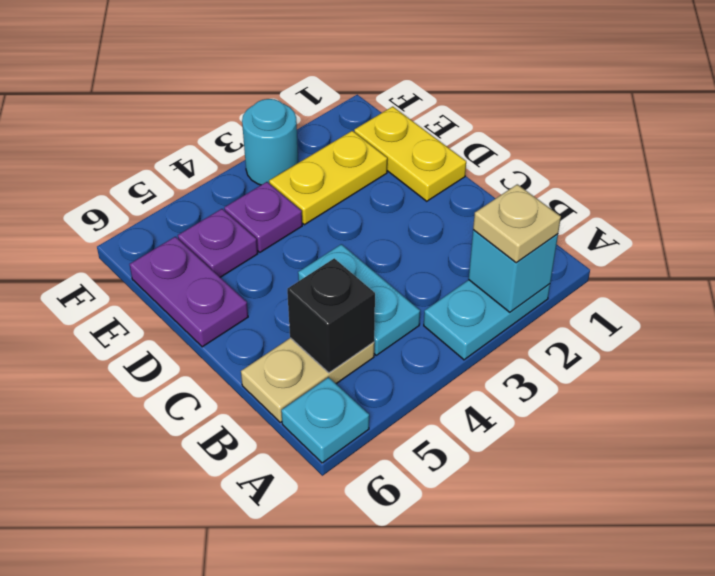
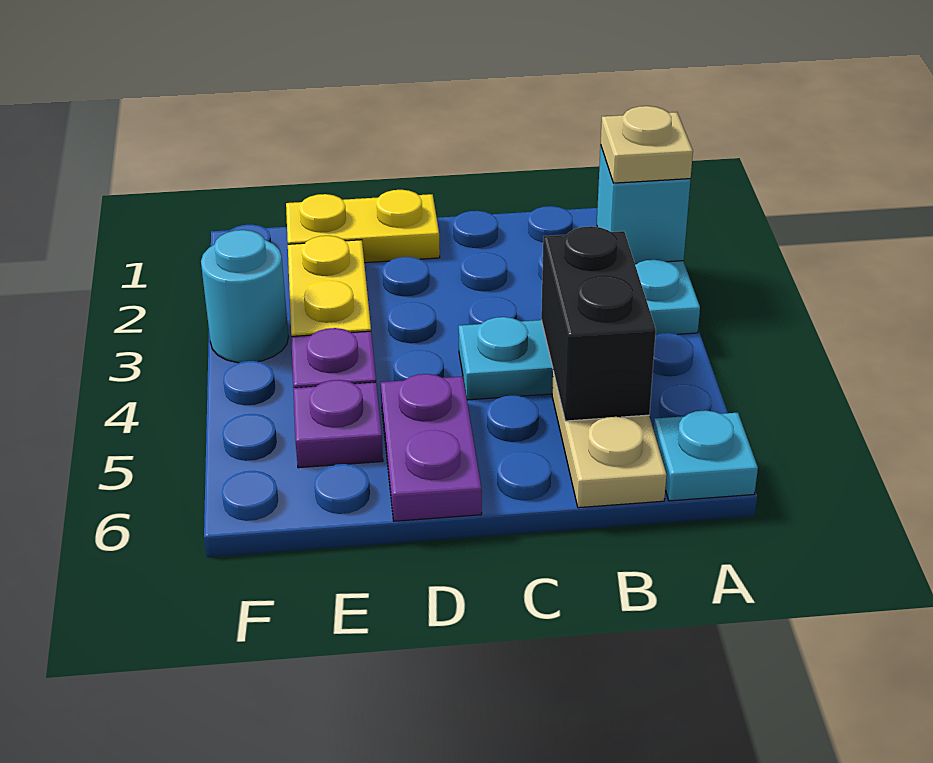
black brick B5 level 2 -> black brick B4:B5 level 2
purple plate D6:E6 level 1 -> purple plate D5:D6 level 1

